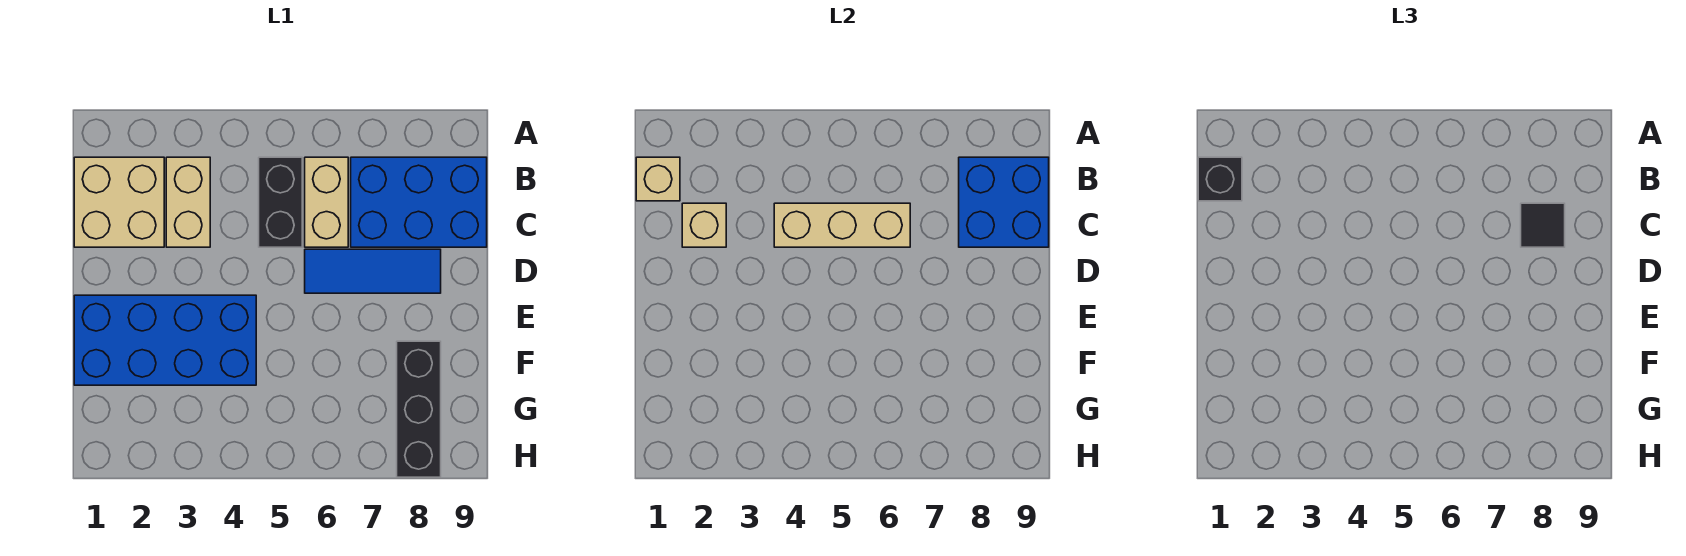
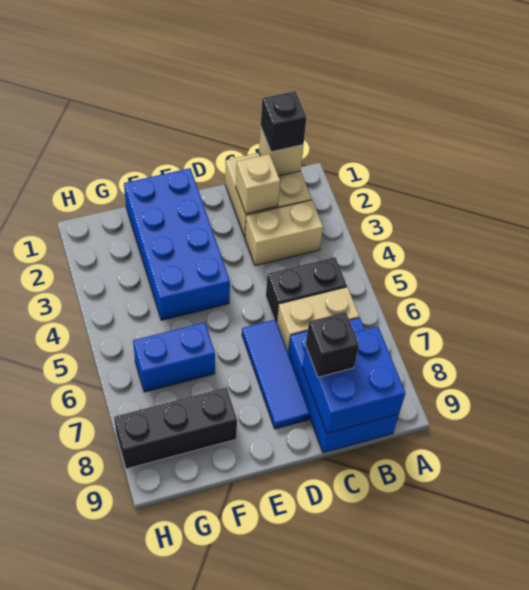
tan brick C4:C6 level 2 -> none
black tile C8 level 3 -> black brick C8 level 3
none -> blue brick F6:G6 level 1

